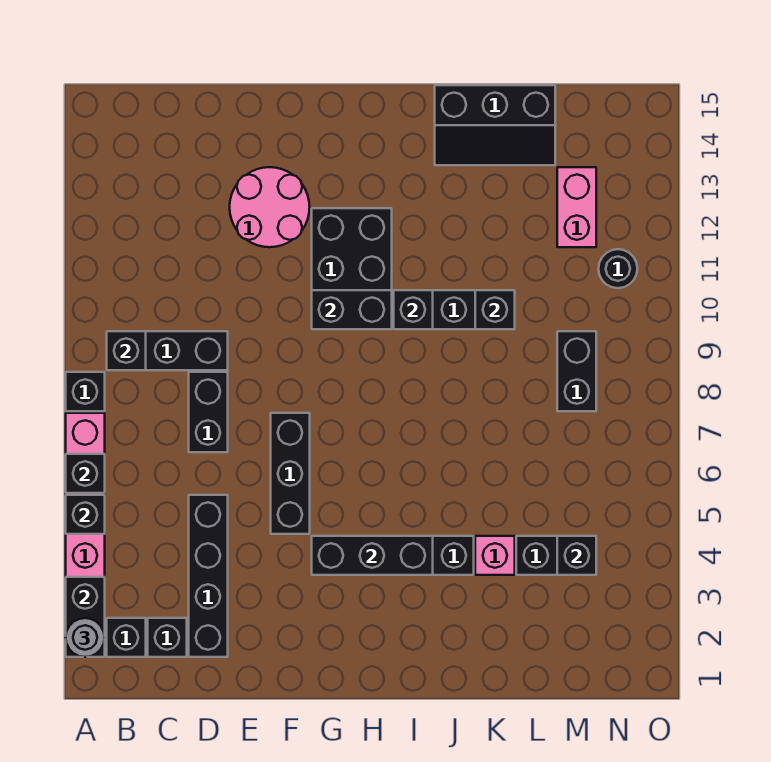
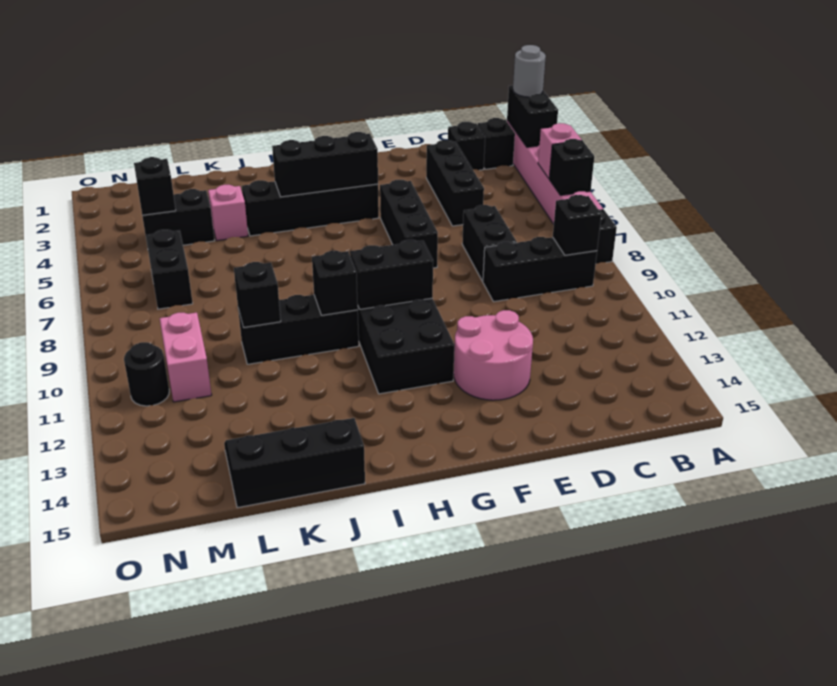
black brick A5 level 2 -> pink brick A5 level 2
black brick D2:D5 level 1 -> black brick D3:D5 level 1
black brick M8:M9 level 1 -> black brick M6:M7 level 1
pink brick M12:M13 level 1 -> pink brick M10:M11 level 1

